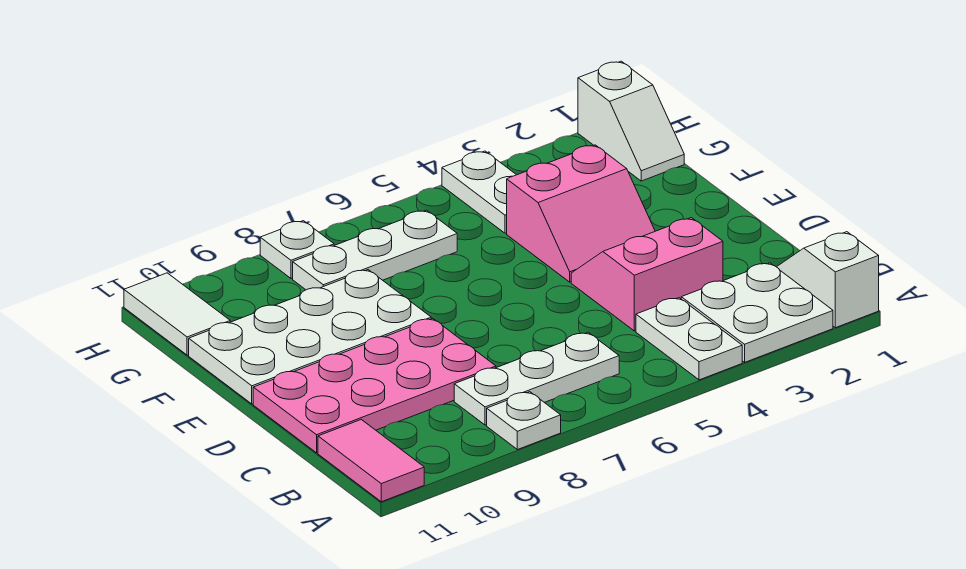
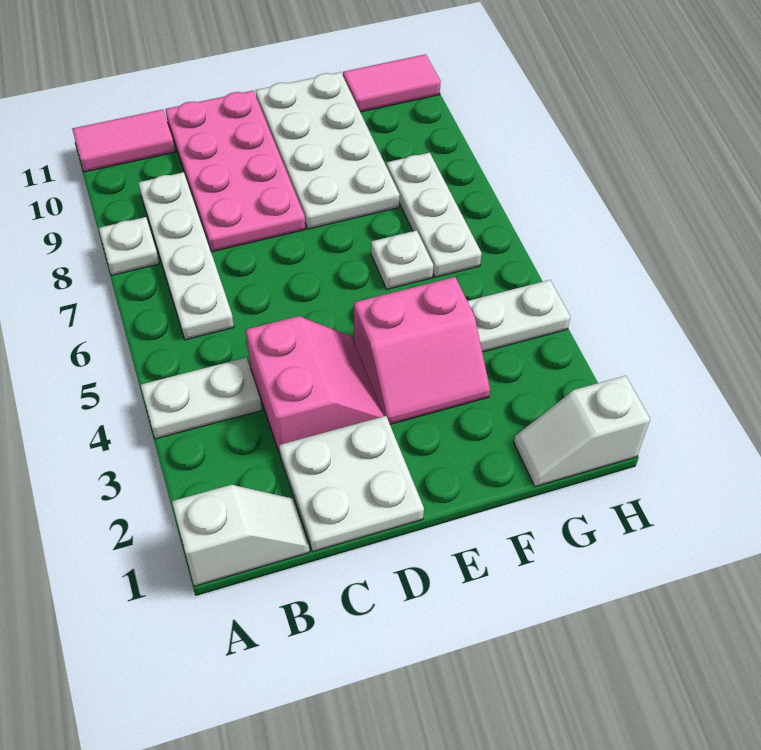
white plate A2:B3 level 1 -> white plate C1:D2 level 1
white plate B6:B8 level 1 -> white plate B6:B9 level 1
pink slope E3:F4 level 1 top F -> pink slope E3:F4 level 1 top 4
white tile G11:H11 level 1 -> pink tile G11:H11 level 1
white plate H8 level 1 -> white plate F6 level 1

